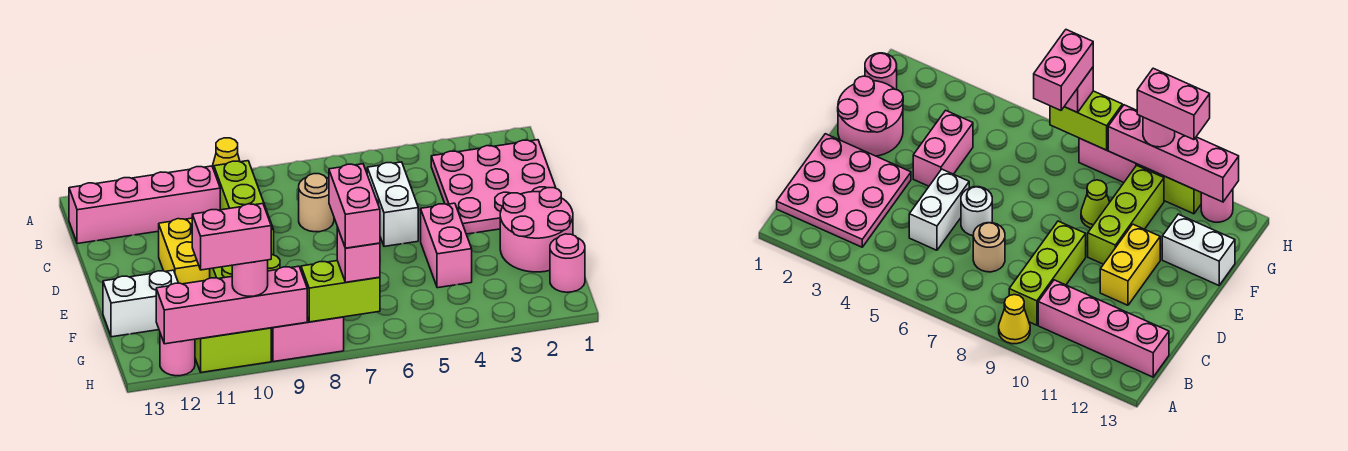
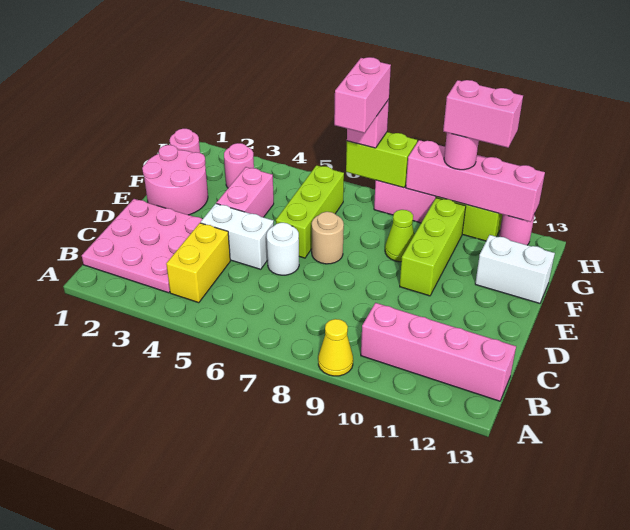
lime brick B9:D9 level 1 -> lime brick E6:G6 level 1
white brick C5:D5 level 1 -> white brick D4:D5 level 1
tan round brick C7 level 1 -> tan round brick E7 level 1
yellow brick D11:E11 level 1 -> yellow brick B4:C4 level 1
none -> pink round brick G3 level 1

